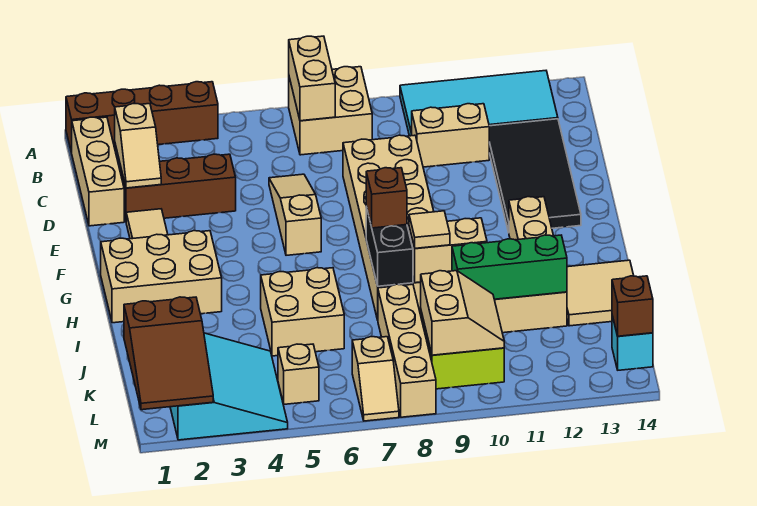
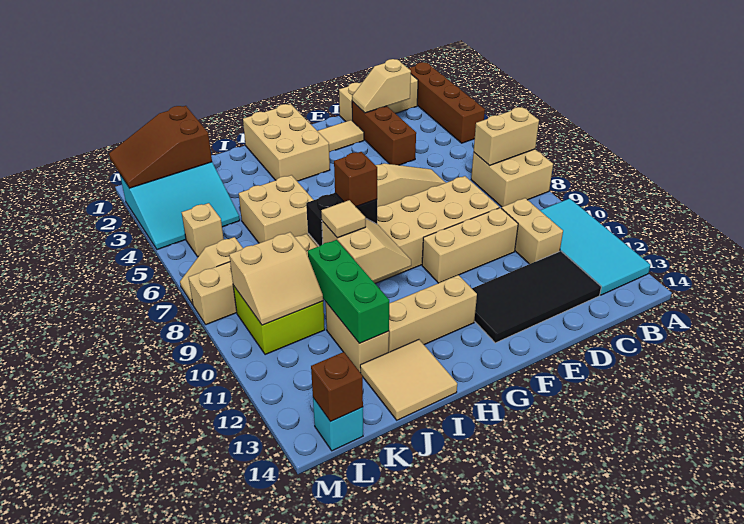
none -> tan brick D10:F10 level 1

